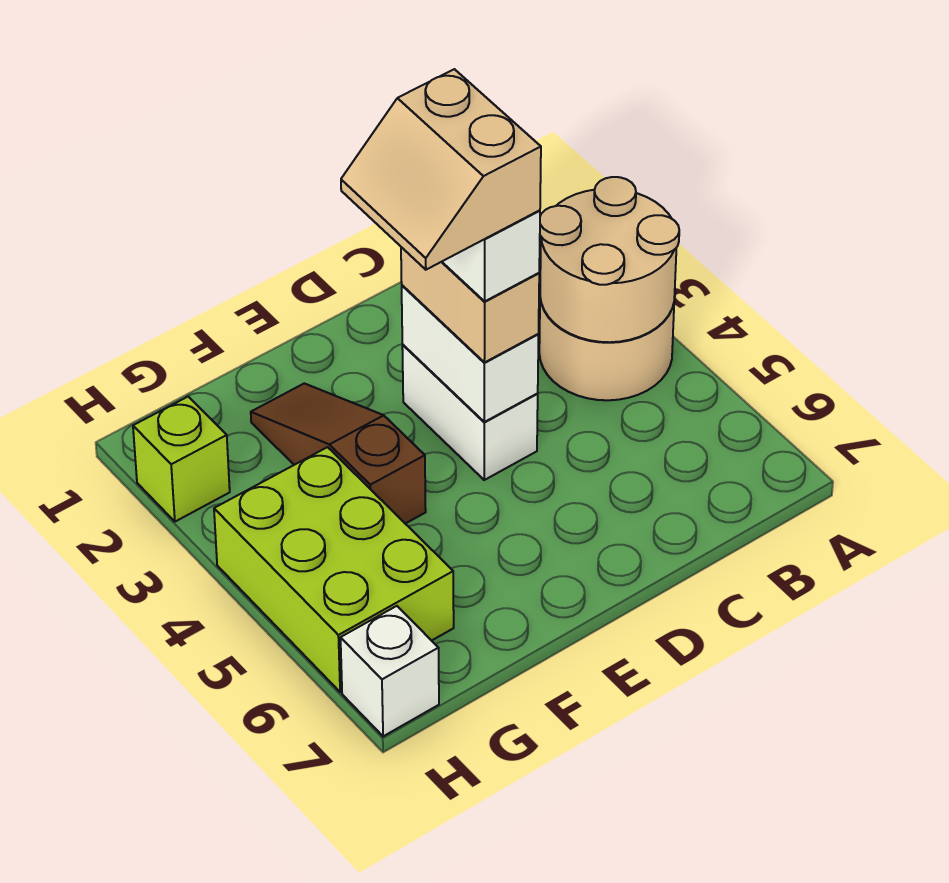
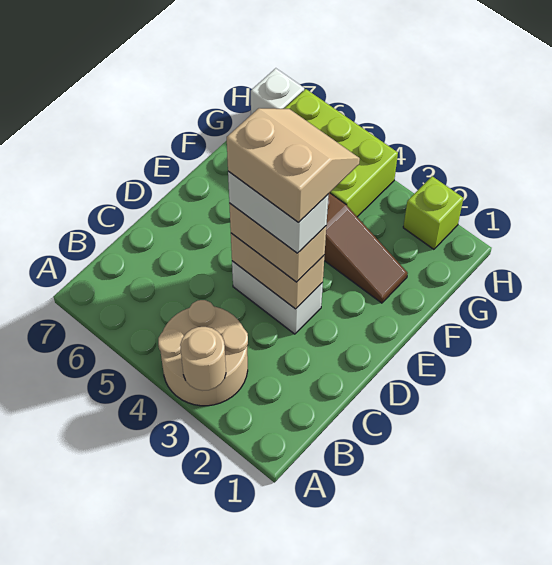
tan round brick A3:B4 level 2 -> tan round brick A3 level 2
white brick D3:D4 level 2 -> tan brick D3:D4 level 2

